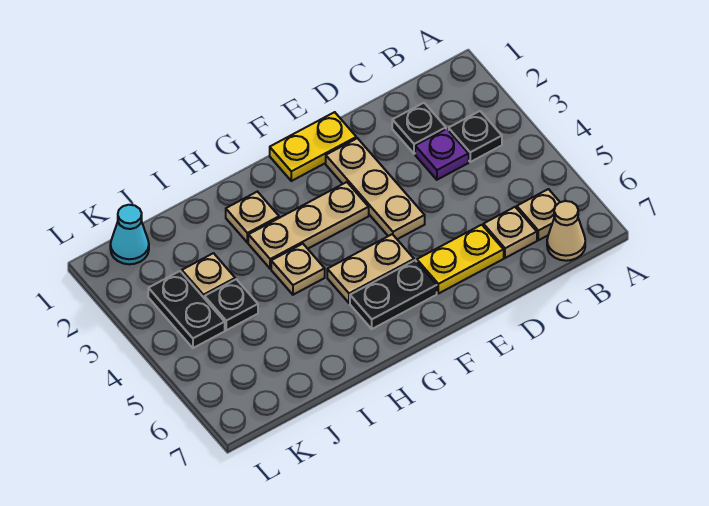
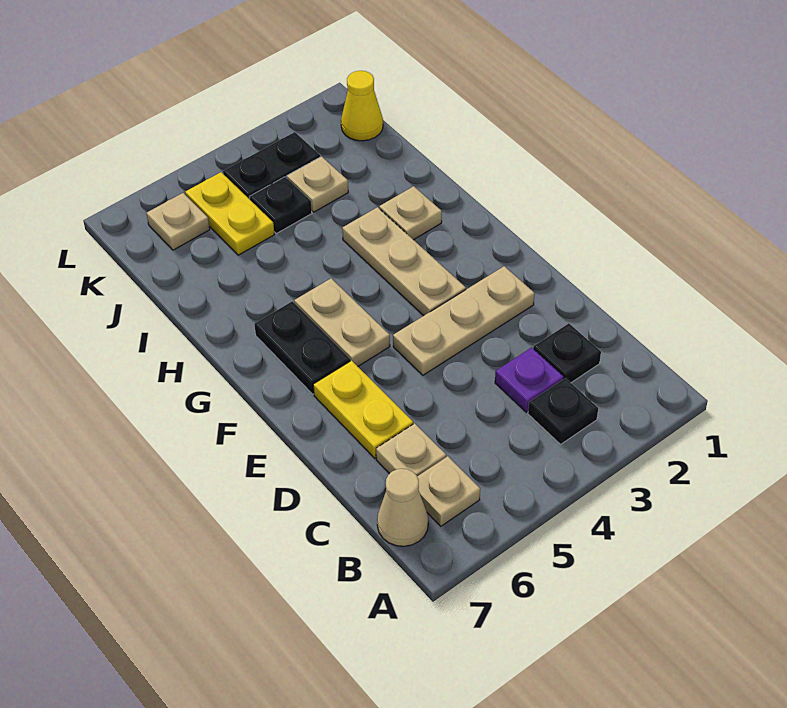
yellow plate E1:F1 level 1 -> yellow plate J5:K5 level 1
tan plate H4 level 1 -> tan plate K6 level 1
cyan cone K1 level 1 -> yellow cone K1 level 1

